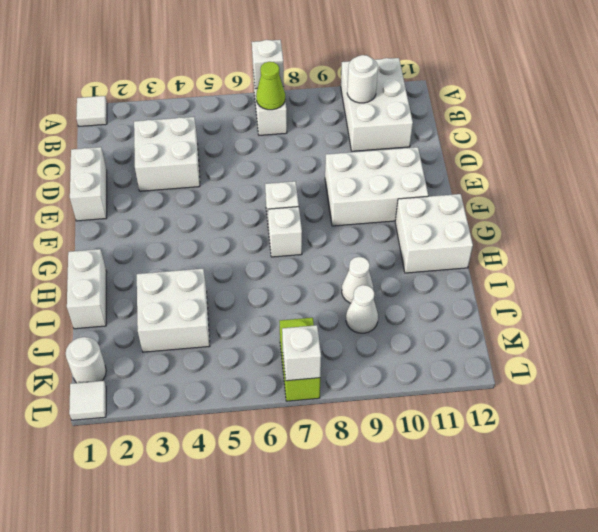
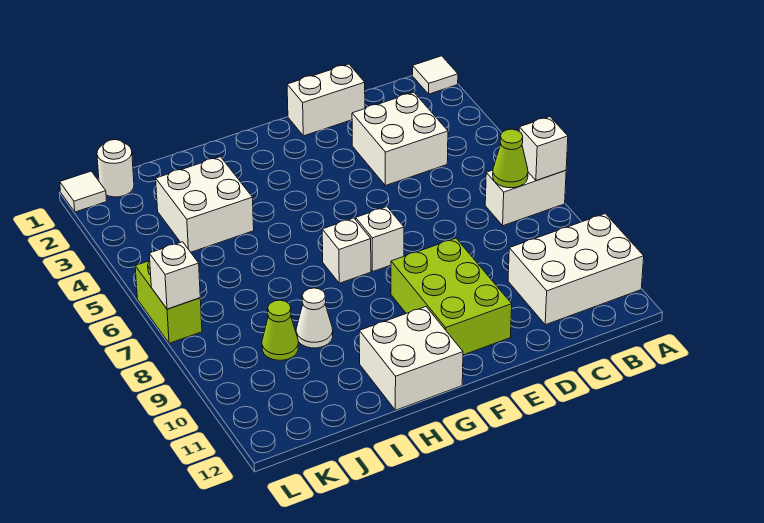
white round brick B10 level 2 -> none
white brick E9:F11 level 1 -> lime brick E9:F11 level 1
white brick H1:I1 level 1 -> none
white cone J9 level 1 -> lime cone J9 level 1
lime brick K7:L7 level 1 -> lime brick L6:L7 level 1

